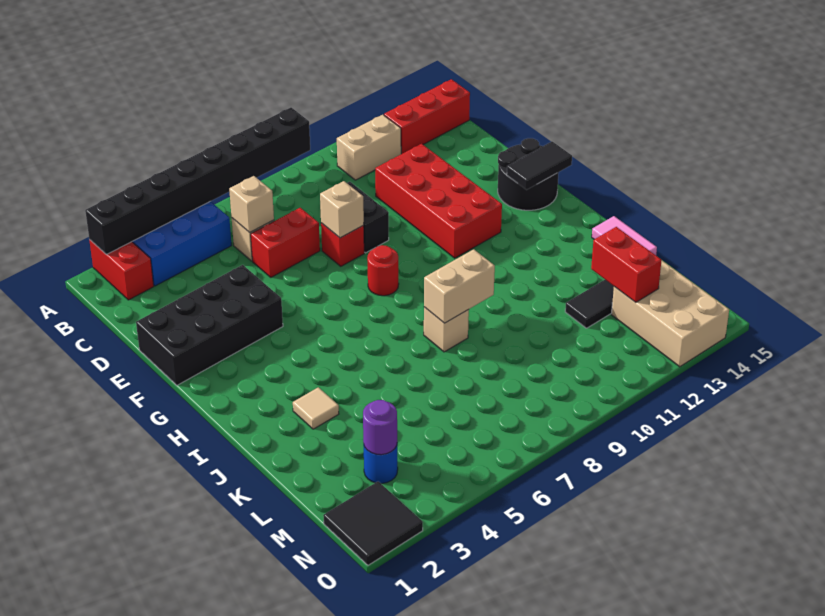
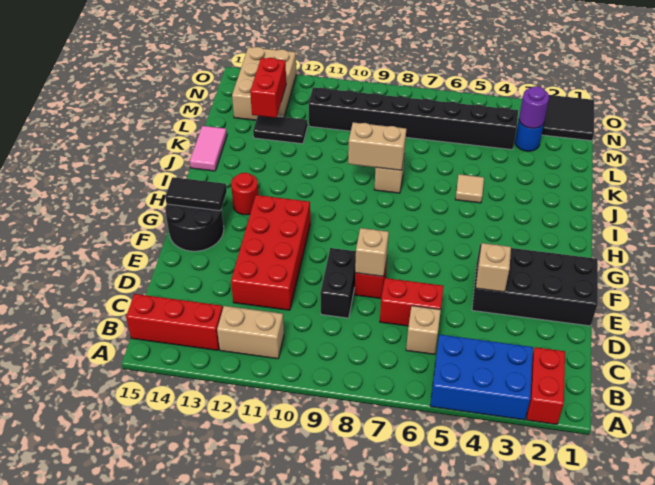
black brick A2:A9 level 2 -> black brick M4:M11 level 1
tan brick C6 level 2 -> tan brick E4 level 2
red round brick G8 level 1 -> red round brick H13 level 1
tan tile J3 level 1 -> tan tile J5 level 1

